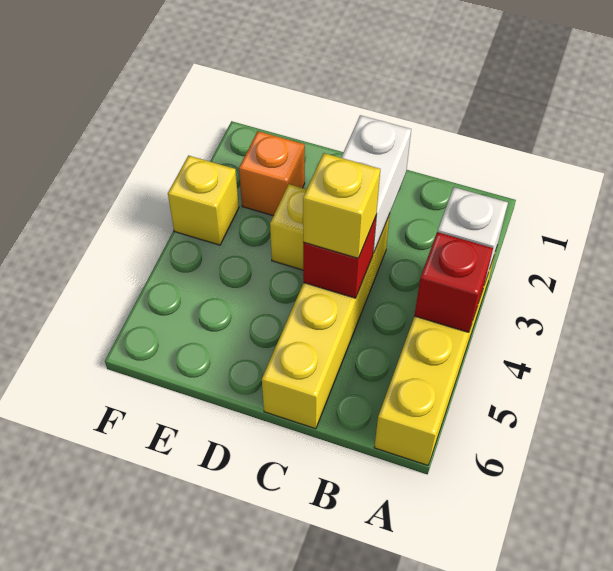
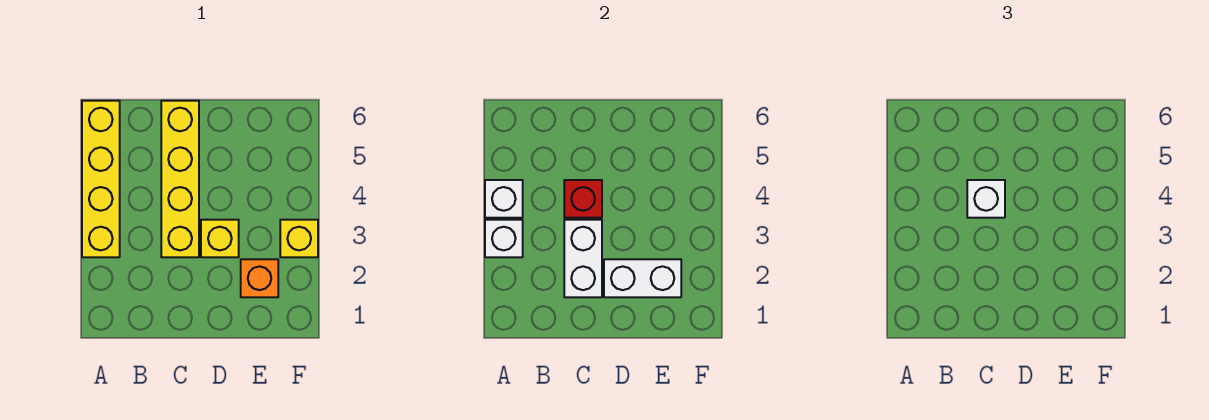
red brick A4 level 2 -> white brick A4 level 2
yellow brick C4 level 3 -> white brick C4 level 3
none -> white brick D2:E2 level 2

